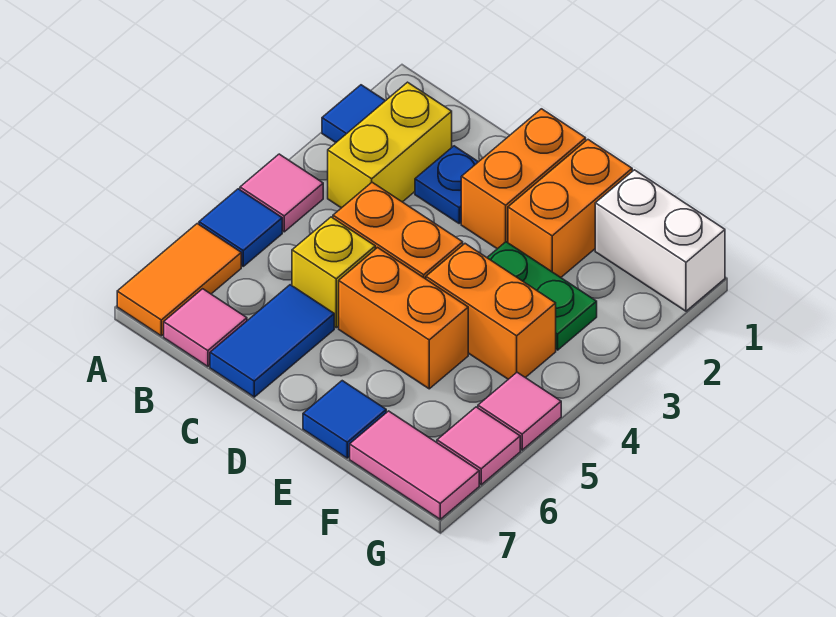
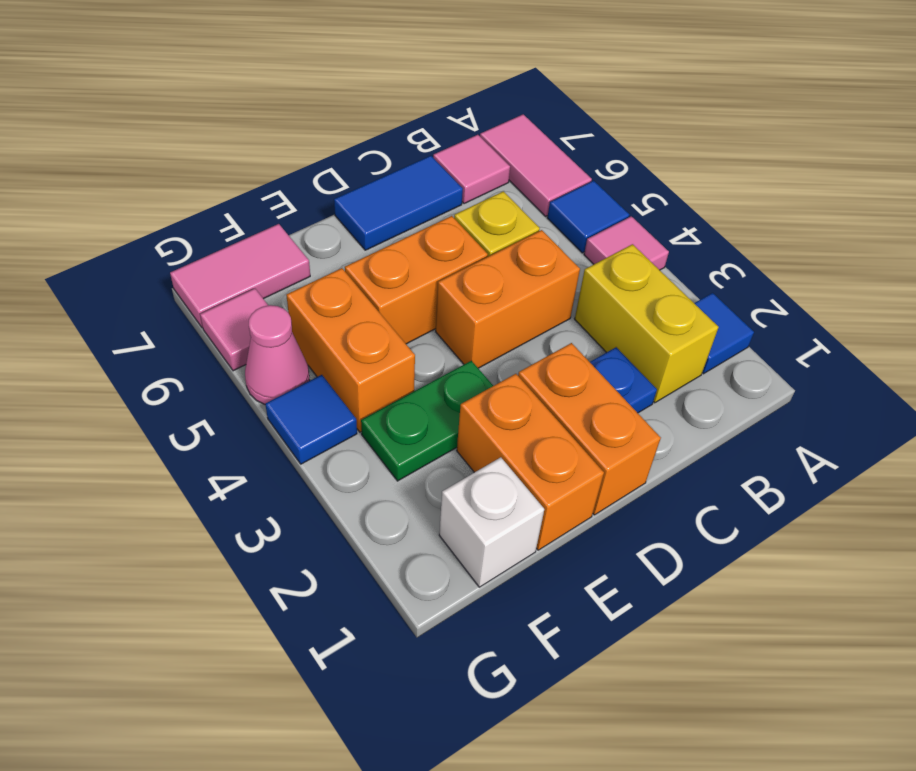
orange tile A6:A7 level 1 -> pink tile A6:A7 level 1
blue tile C6:C7 level 1 -> blue tile C7:D7 level 1
orange brick E4:F4 level 1 -> orange brick F4:F5 level 1
blue tile E7 level 1 -> blue tile G4 level 1
white brick F1:G1 level 1 -> white brick F1 level 1
pink tile G5 level 1 -> pink cone G5 level 1

